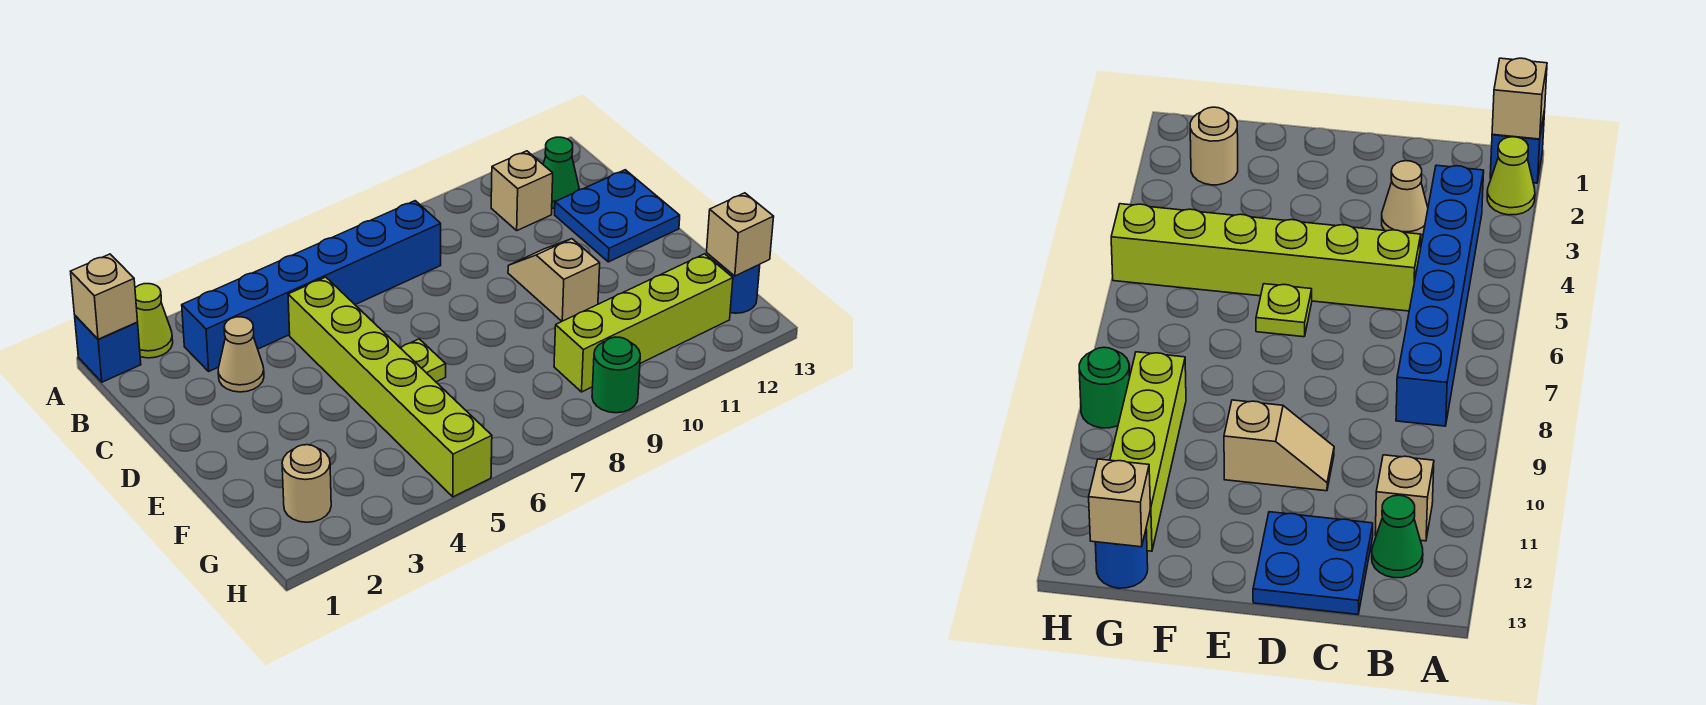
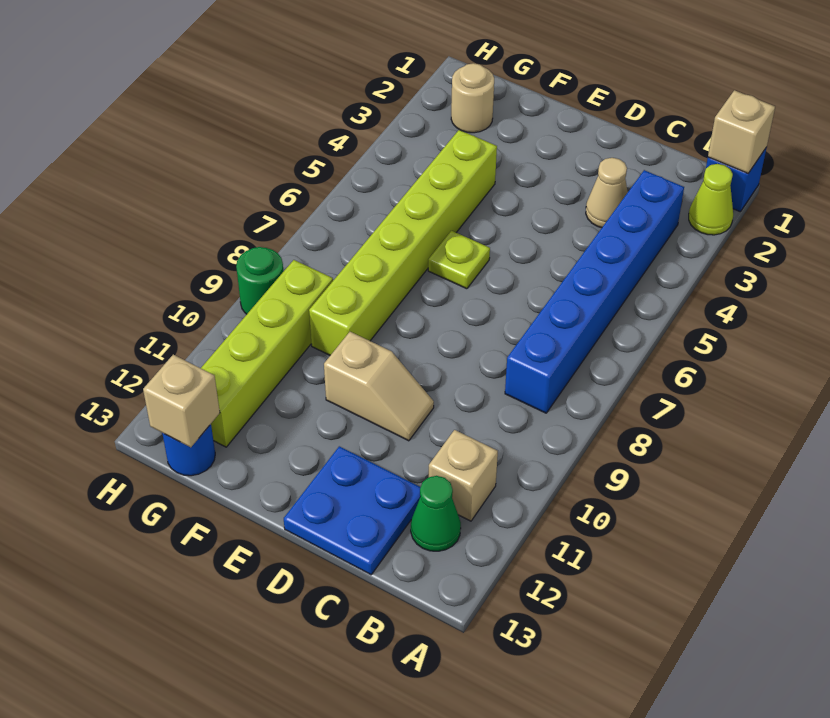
lime brick C5:H5 level 1 -> lime brick F4:F9 level 1

